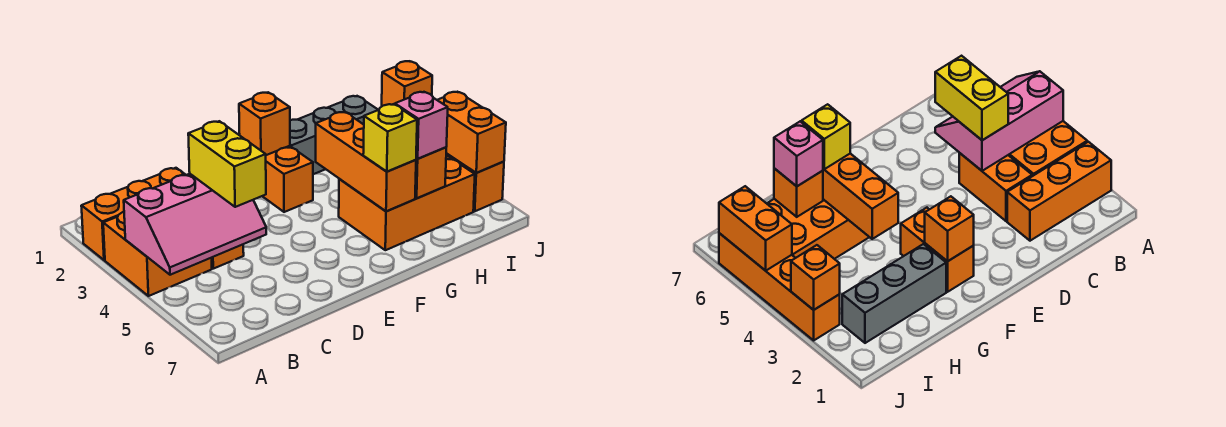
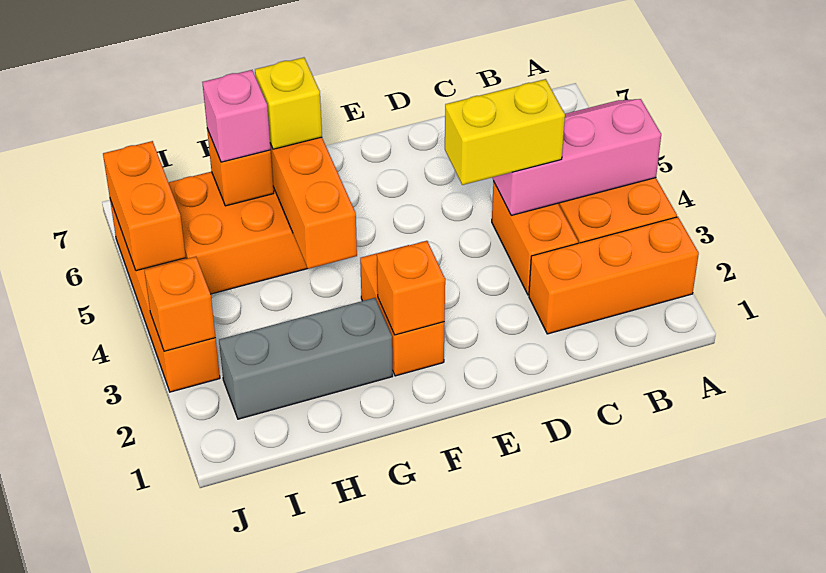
yellow brick C4:C5 level 3 -> yellow brick C4:D4 level 3

